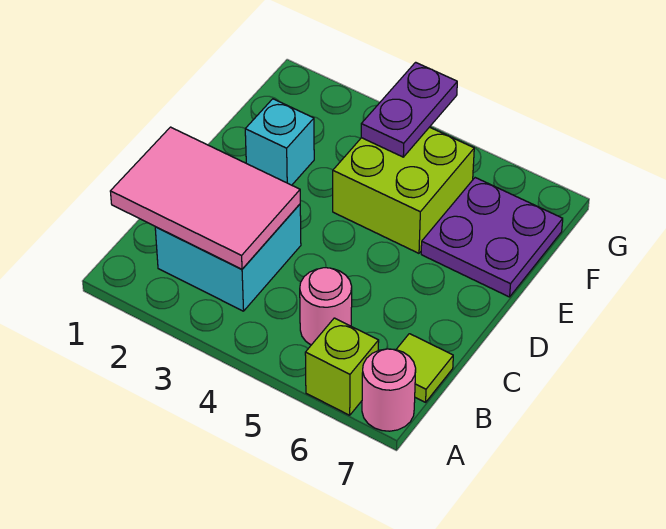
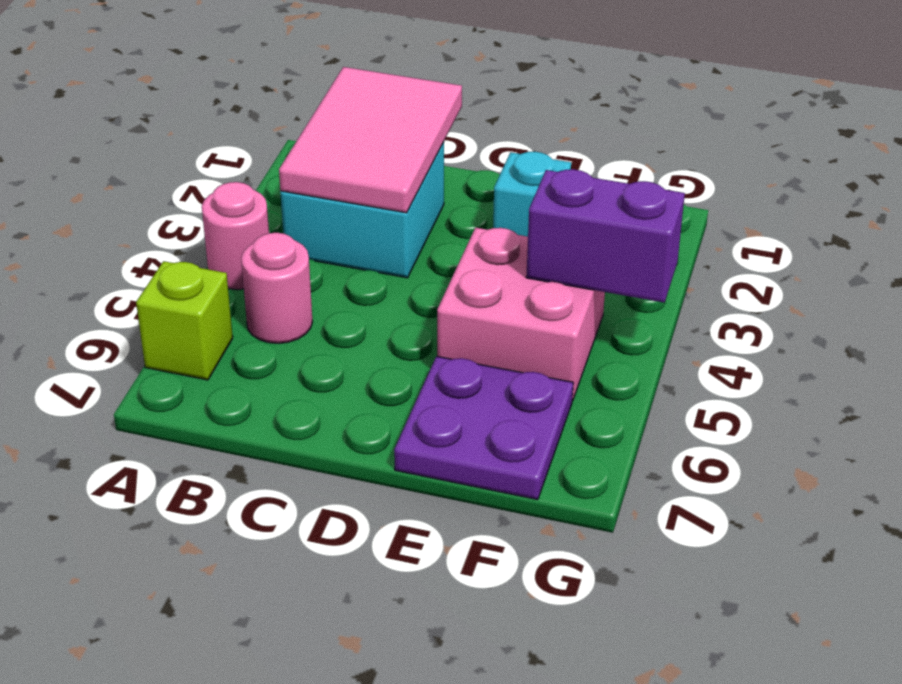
pink round brick A7 level 1 -> pink round brick A4 level 1
lime tile B7 level 1 -> none
lime brick E4:F5 level 1 -> pink brick E4:F5 level 1
purple plate F4:G4 level 2 -> purple brick F4:G4 level 2

